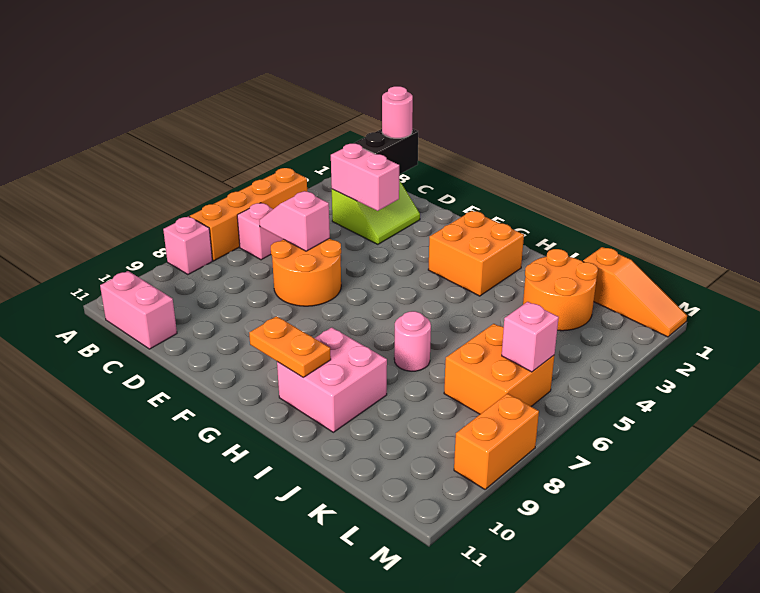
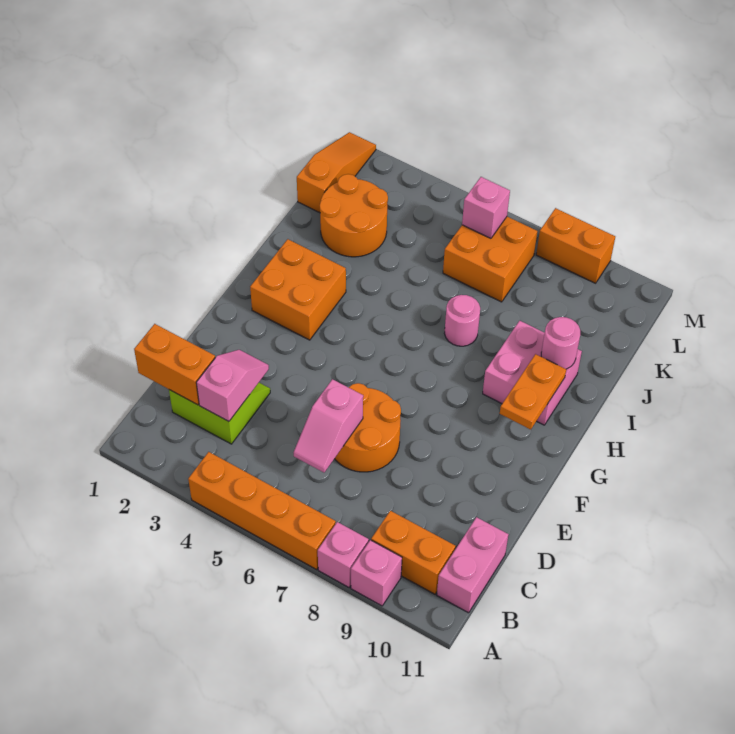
pink brick B6 level 1 -> pink brick A9 level 1
none -> orange brick B9:B10 level 1
black brick C1:C2 level 2 -> orange brick C1:C2 level 2
pink round brick C1 level 3 -> pink round brick I10 level 2
pink brick C3:D3 level 2 -> pink slope C3:D3 level 2 top C

